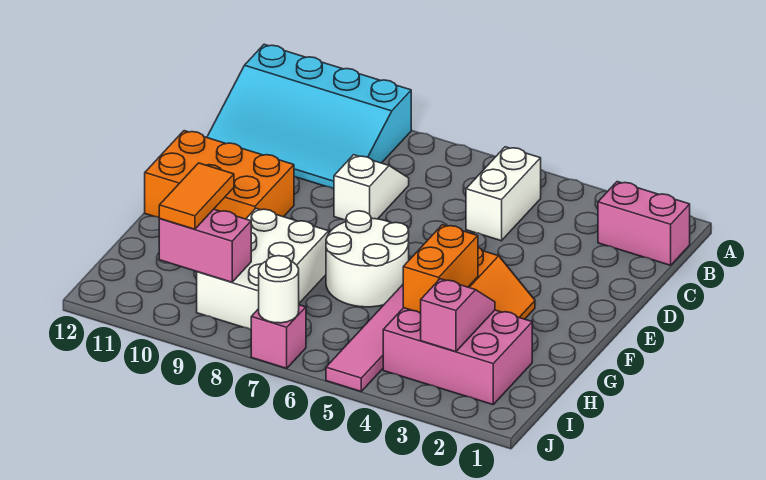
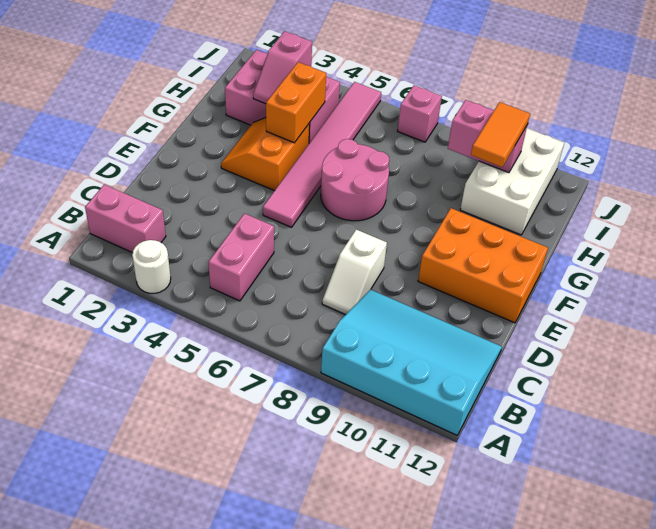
white brick B5:C5 level 1 -> pink brick B5:C5 level 1
white round brick F6:G7 level 1 -> pink round brick F6:G7 level 1
white brick G8:I9 level 1 -> white brick H10:J11 level 1
white round brick J7 level 2 -> white round brick A3 level 1

